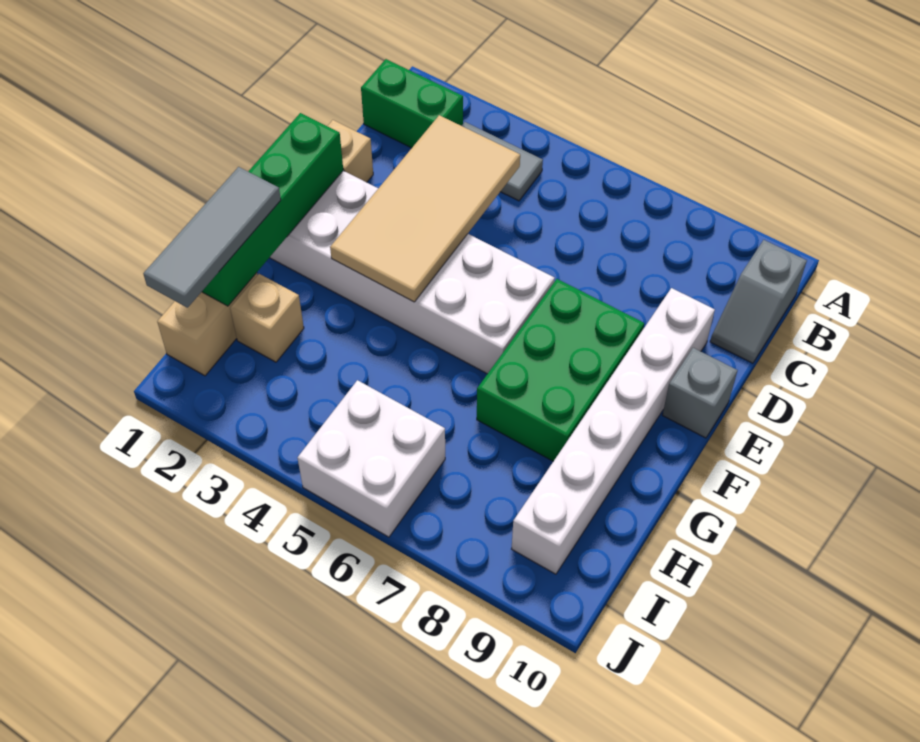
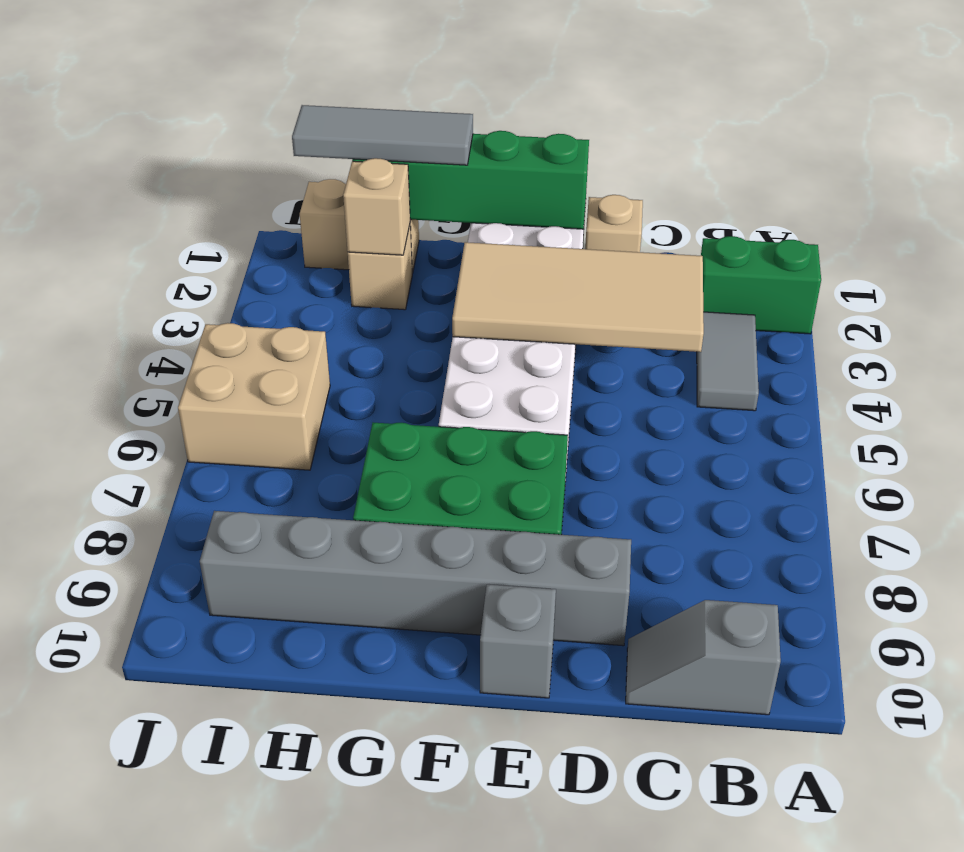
green brick B1:B2 level 1 -> green brick A2:B2 level 1
white brick D9:I9 level 1 -> grey brick D9:I9 level 1
none -> tan brick H2 level 2
white brick I5:J6 level 1 -> tan brick I5:J6 level 1

